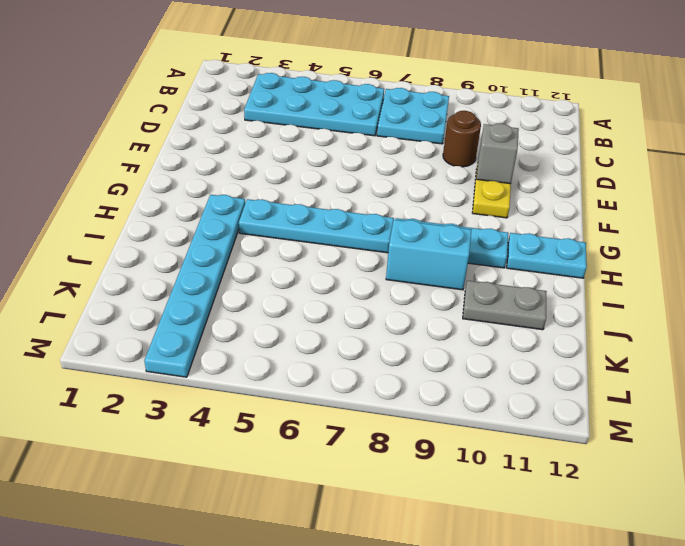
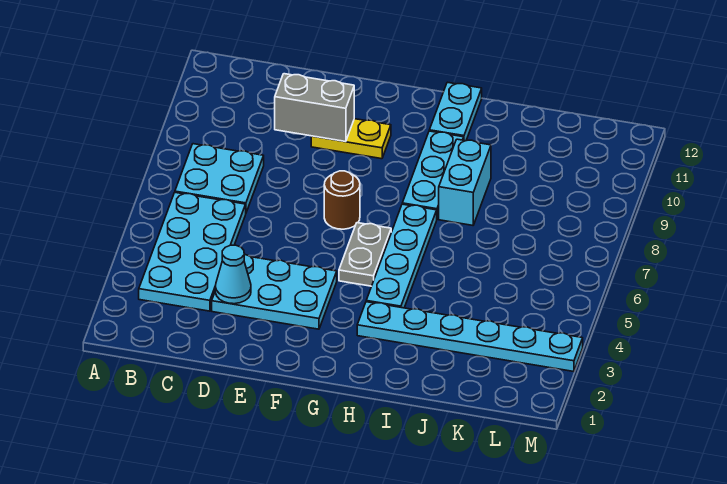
none -> cyan plate D3:F4 level 1
none -> cyan cone D3 level 2
brown round brick D9 level 1 -> brown round brick F7 level 1
grey brick E10 level 2 -> grey brick D10:E10 level 2
grey plate J10:J11 level 1 -> grey plate G5:G6 level 1

